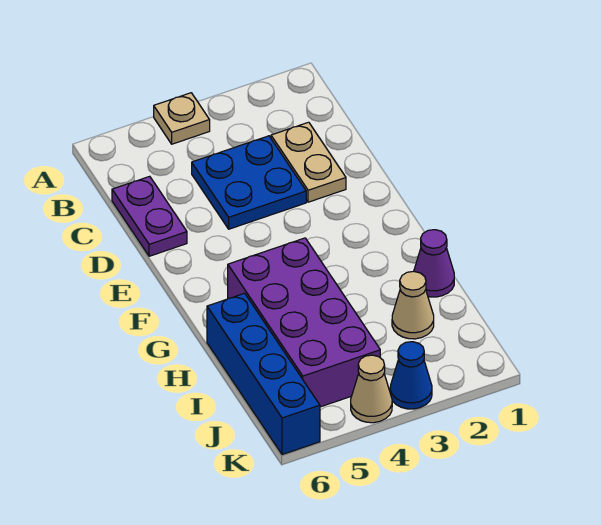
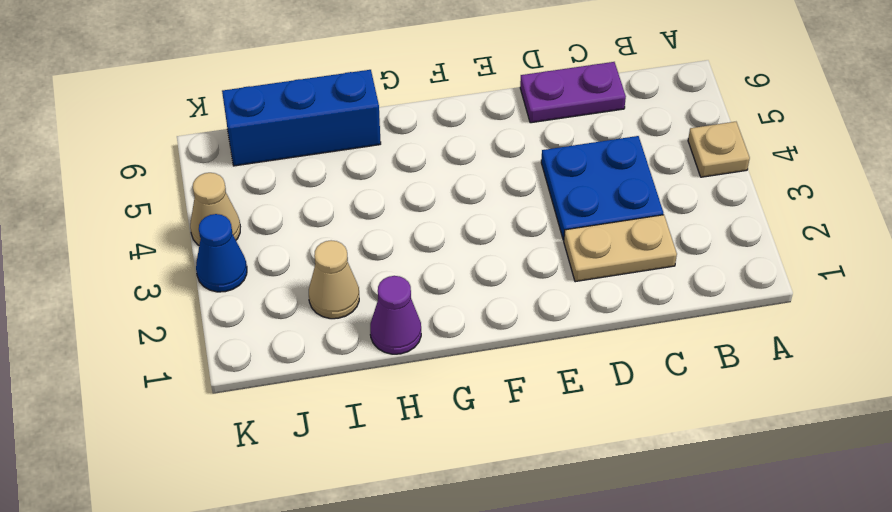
purple brick G4:J5 level 1 -> none
blue brick H6:K6 level 1 -> blue brick H6:J6 level 1

